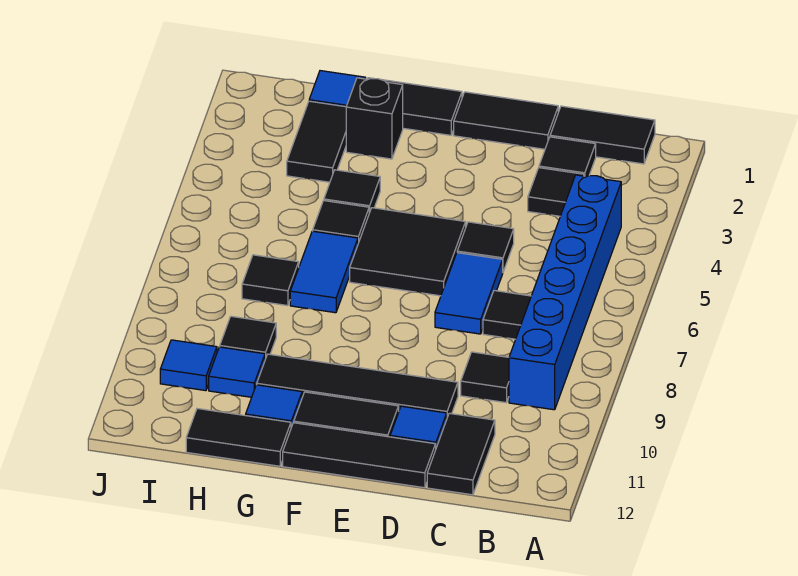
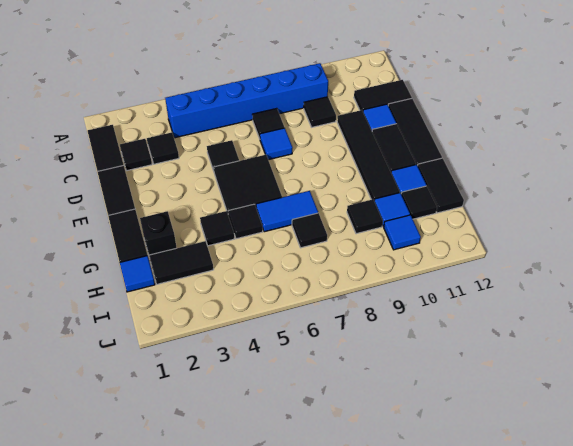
blue tile D6:D7 level 1 -> blue tile D7 level 1
none -> black tile H11 level 1

